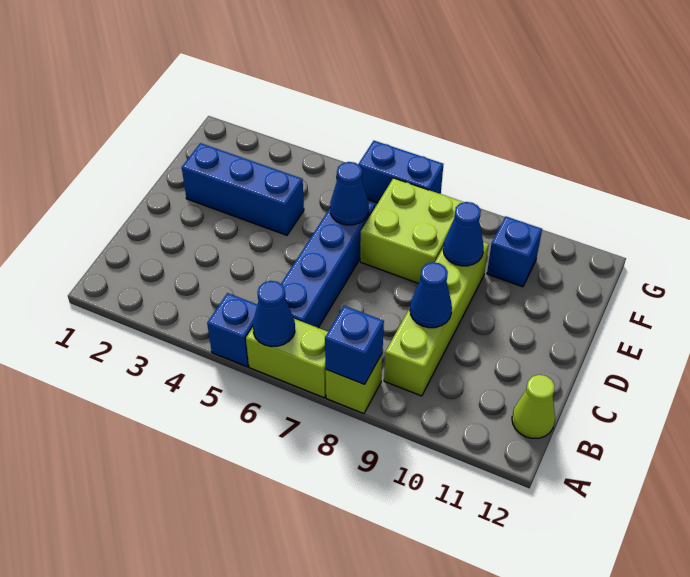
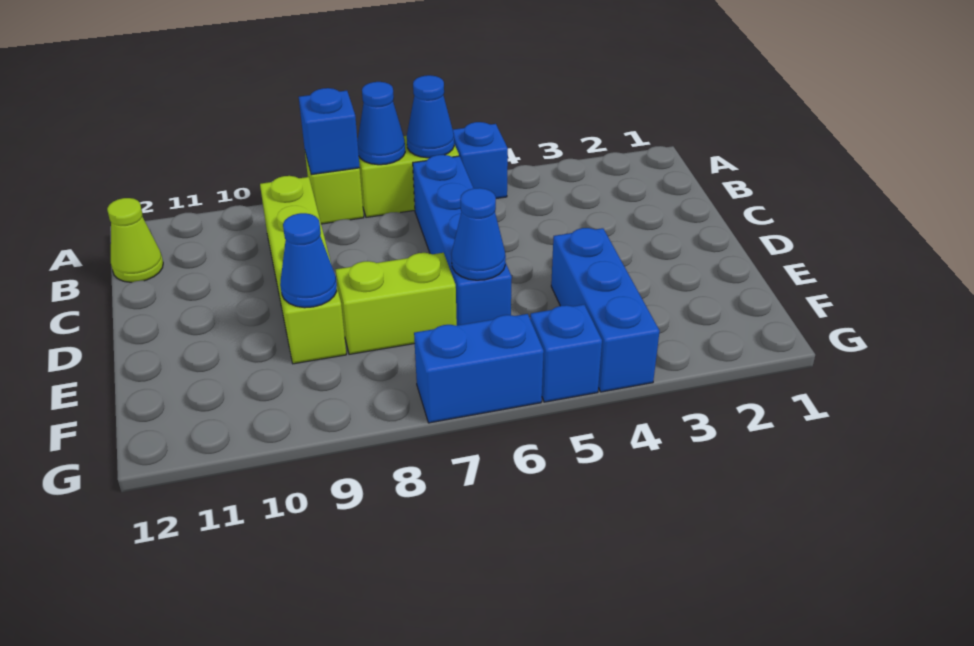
blue cone C9 level 2 -> blue cone A7 level 2
blue brick E2:E4 level 1 -> blue brick E4:G4 level 1
lime brick E7:F8 level 1 -> lime brick E7:E8 level 1
blue brick F10 level 1 -> blue brick G5 level 1

